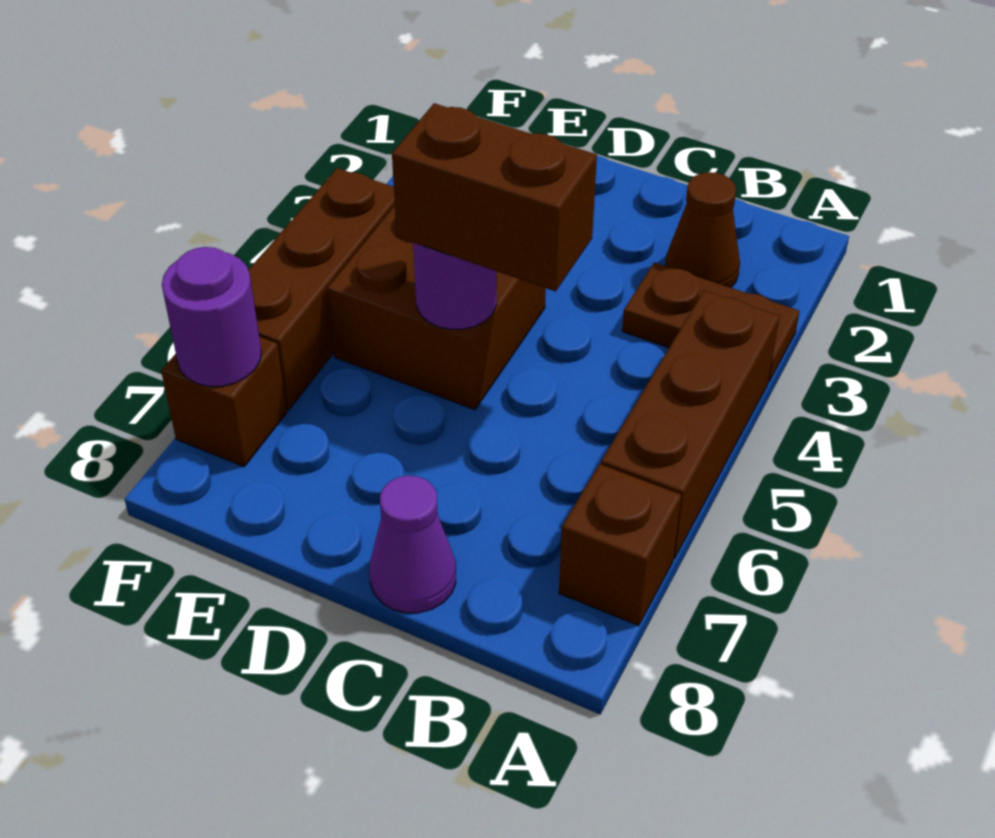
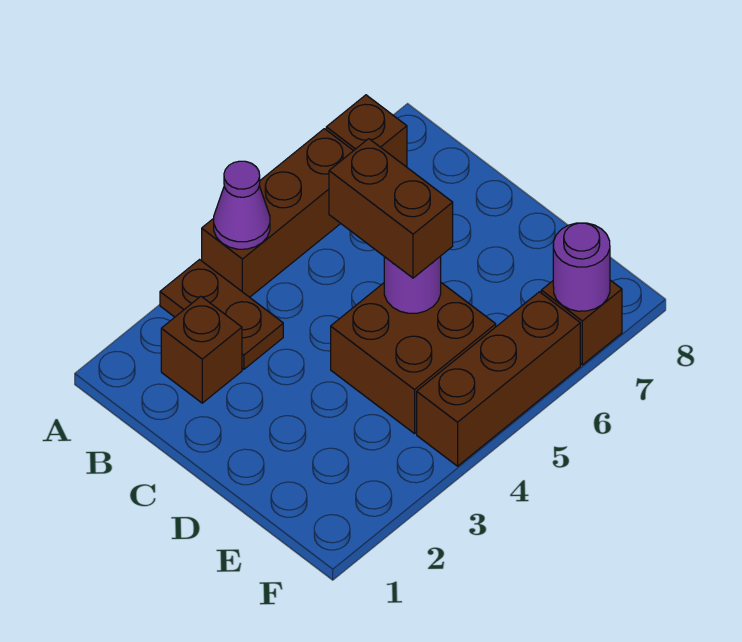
brown cone B2 level 1 -> brown brick B2 level 1
purple cone C8 level 1 -> purple cone A4 level 2

